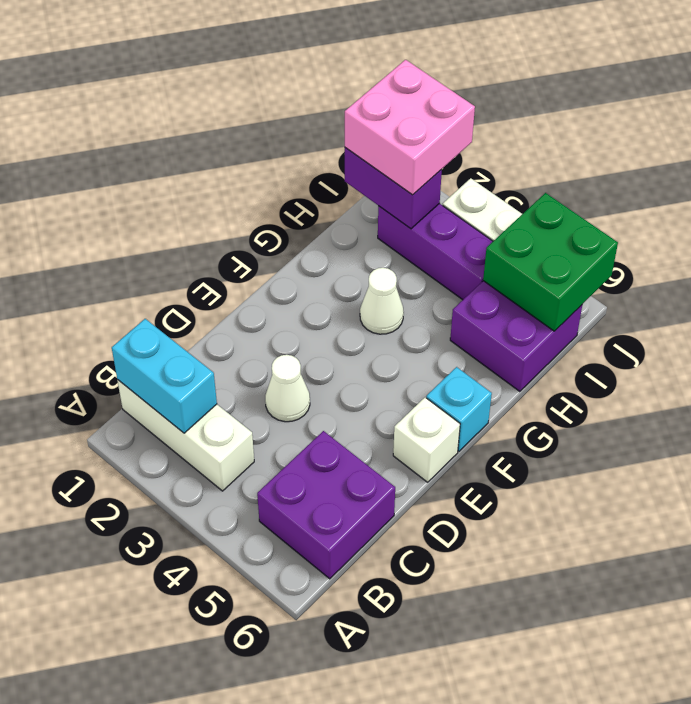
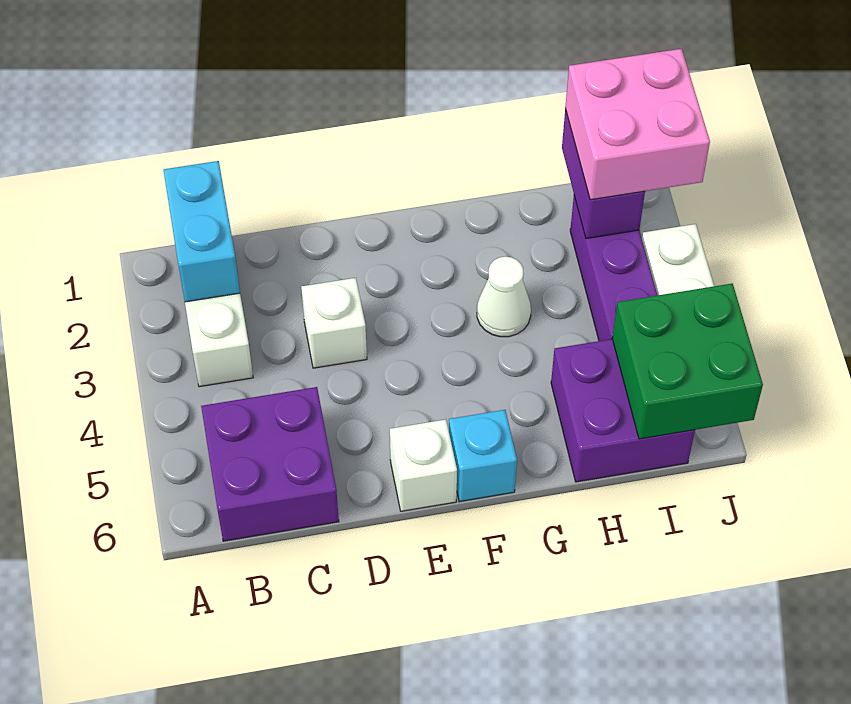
white cone D3 level 1 -> white brick D3 level 1

